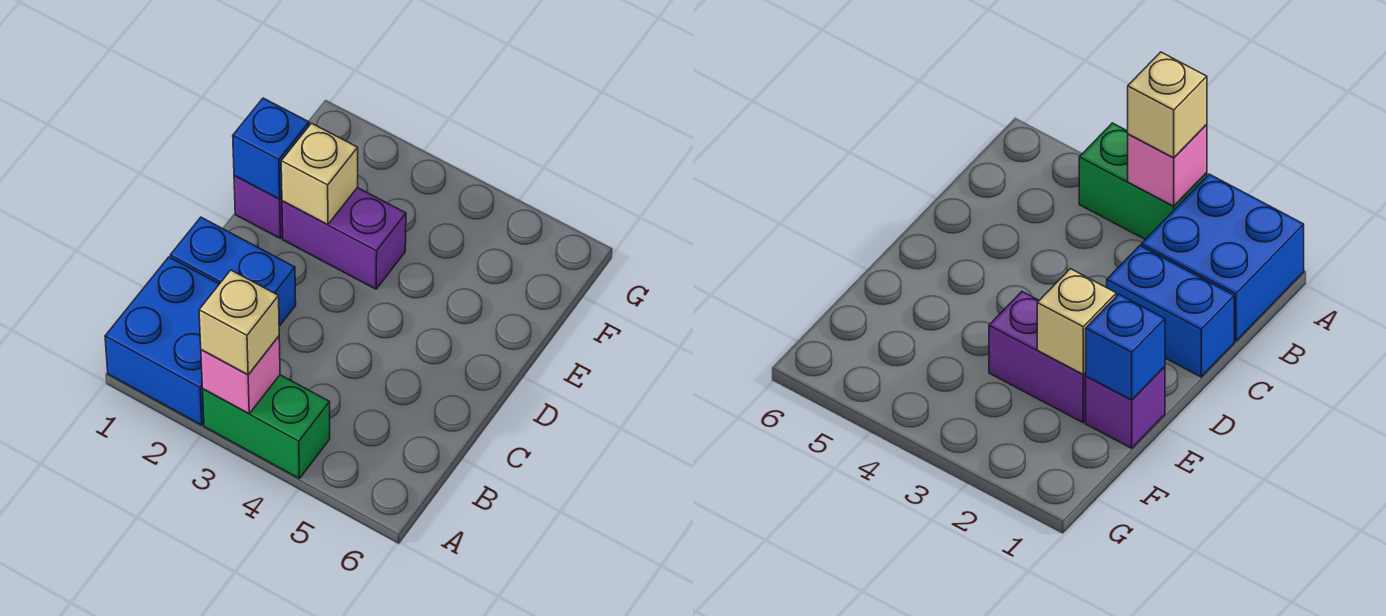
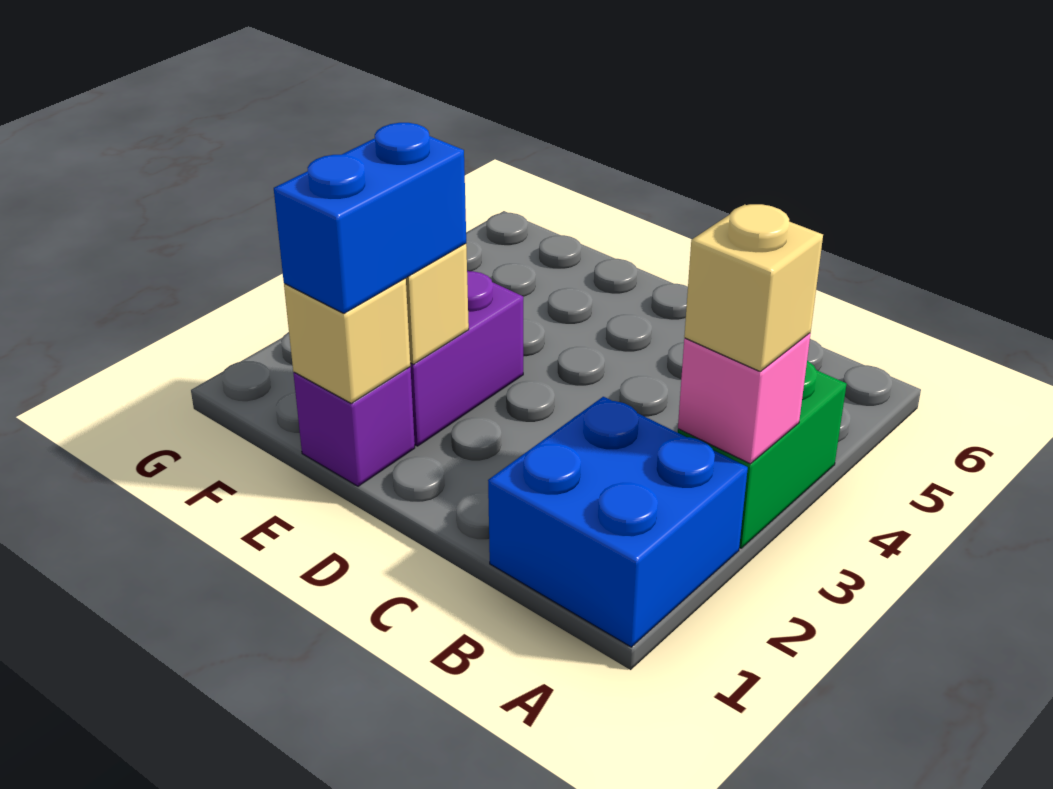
blue brick C1:C2 level 1 -> blue brick E1:E2 level 3
blue brick E1 level 2 -> tan brick E1 level 2

